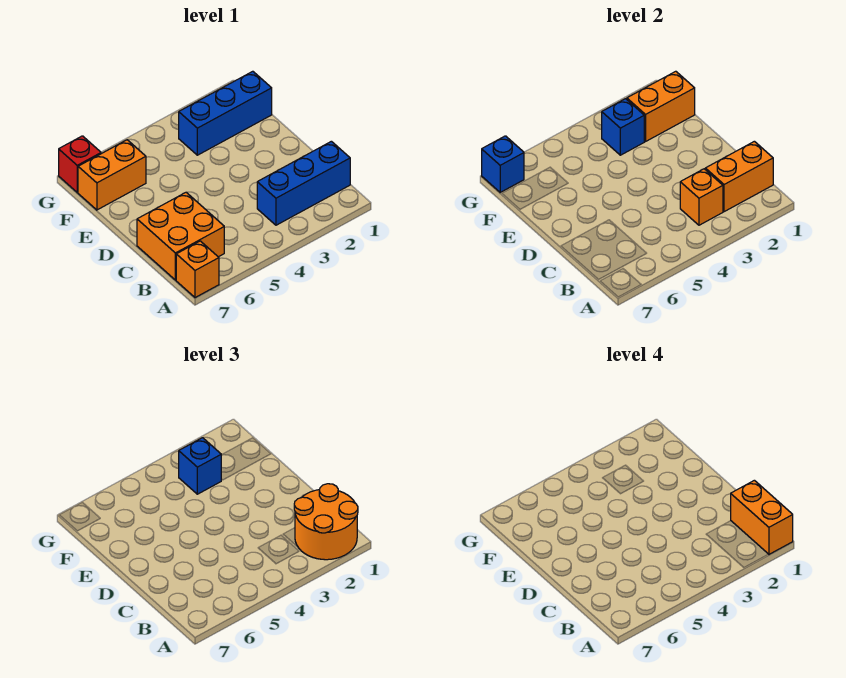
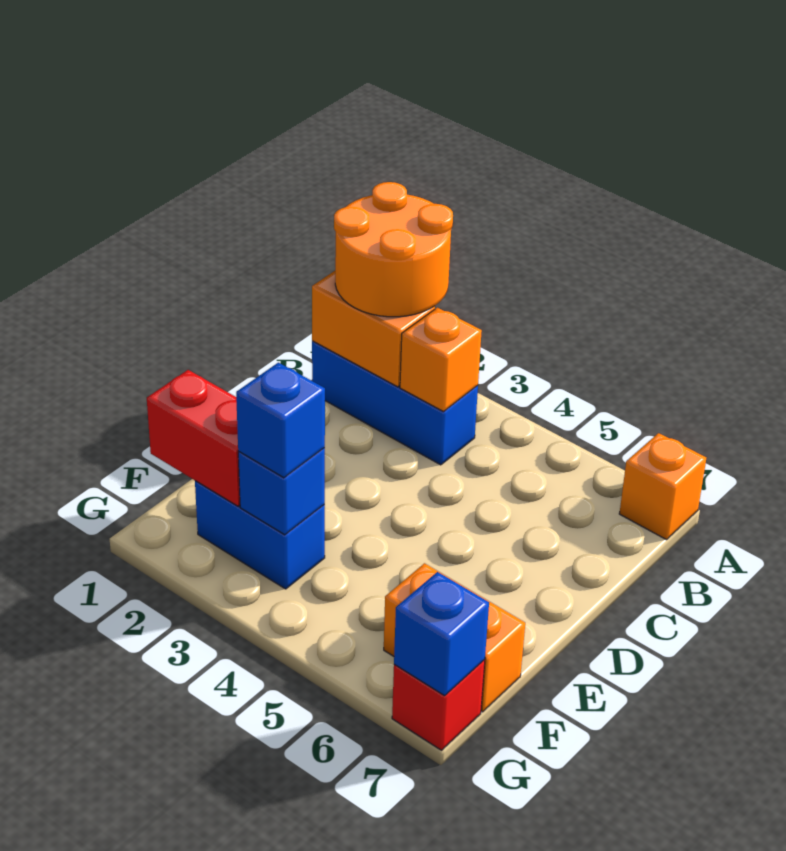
orange brick A1:B1 level 4 -> none
orange brick B6:C7 level 1 -> none
blue brick F1:F3 level 1 -> blue brick F2:F3 level 1
orange brick F1:F2 level 2 -> red brick F1:F2 level 2

